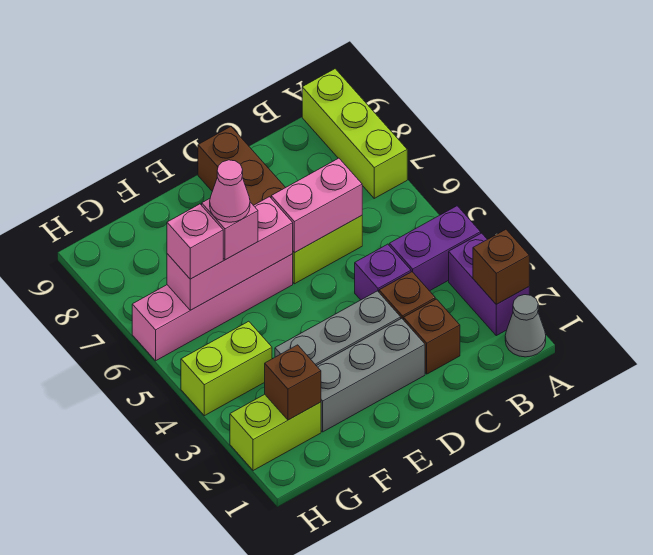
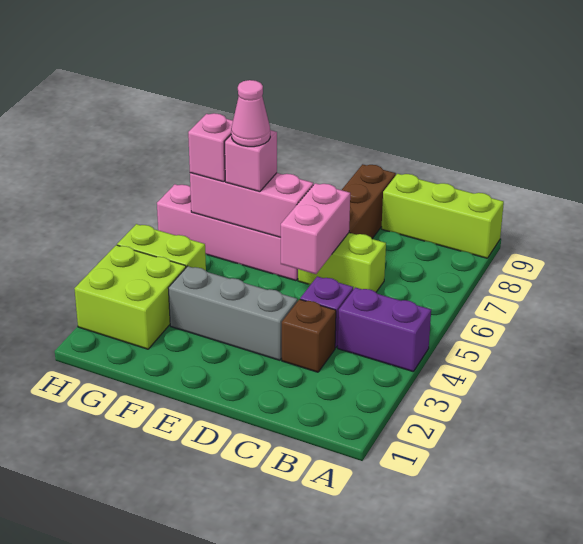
grey cone A1 level 1 -> none
purple brick A2:A3 level 1 -> none
brown brick A2 level 2 -> none
lime brick A7:A9 level 1 -> lime brick A9:C9 level 1
brown brick C2 level 1 -> none
pink brick C6:D6 level 2 -> pink brick D5:D6 level 2
grey brick D2:F2 level 1 -> none
lime brick G2:H2 level 1 -> lime brick G2:H3 level 1
brown brick G2 level 2 -> none

